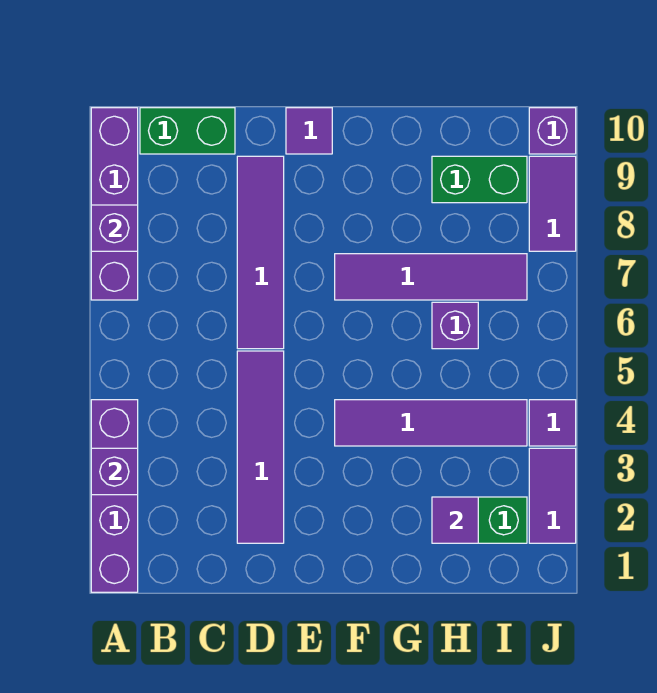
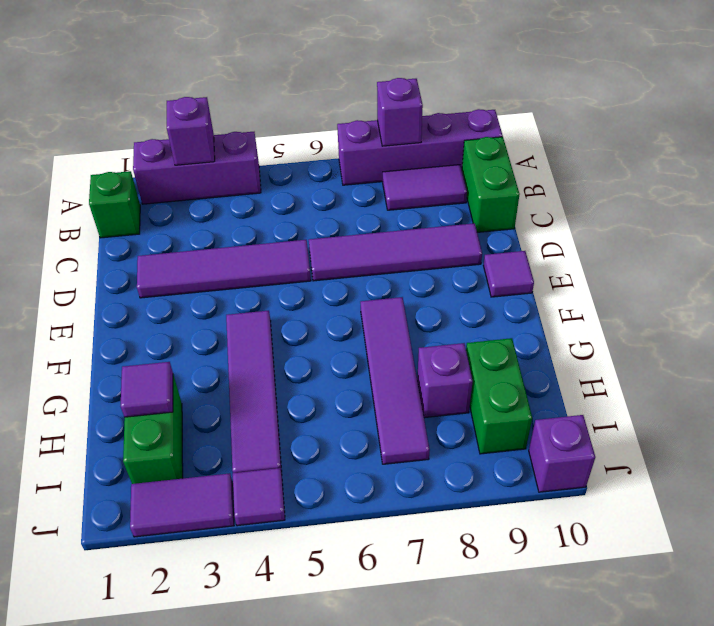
purple brick A1:A4 level 1 -> purple brick A2:A4 level 1
none -> green brick B1 level 1
purple brick H6 level 1 -> purple brick H8 level 1
purple tile J8:J9 level 1 -> purple tile B8:B9 level 1

